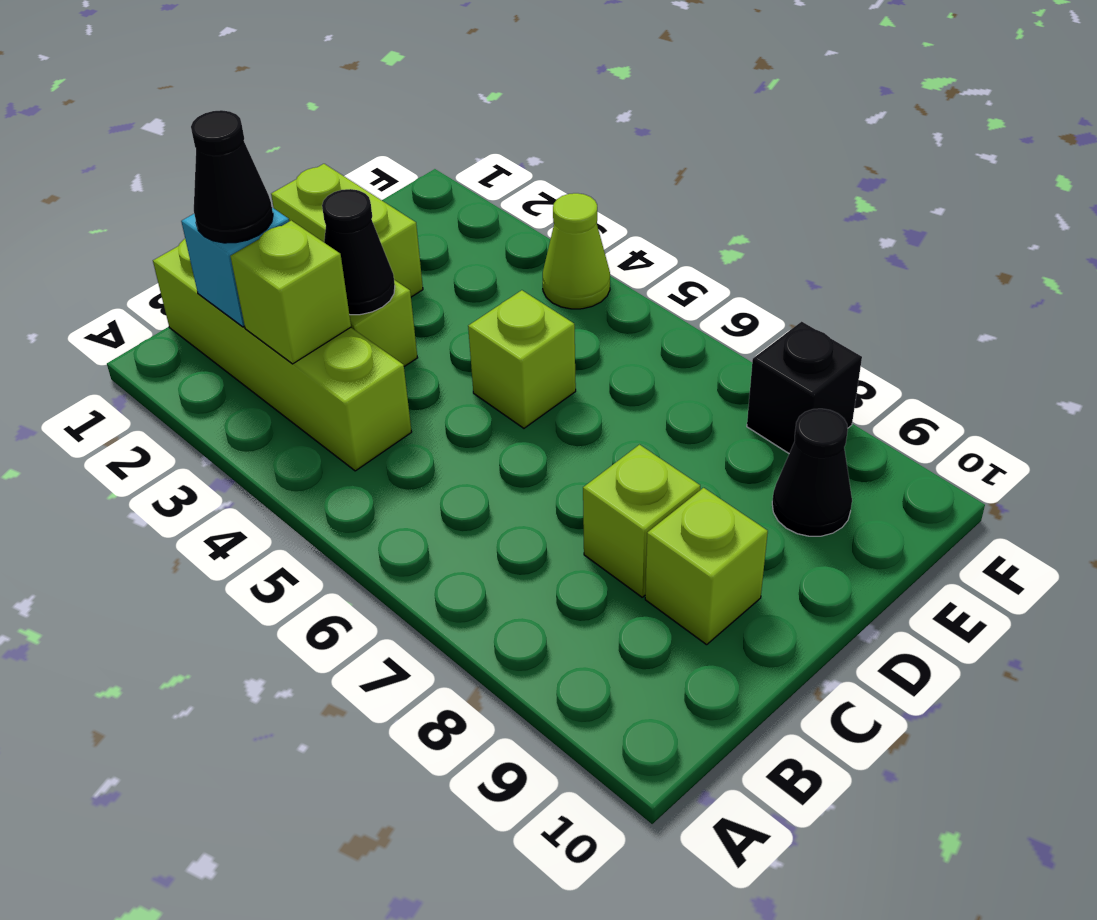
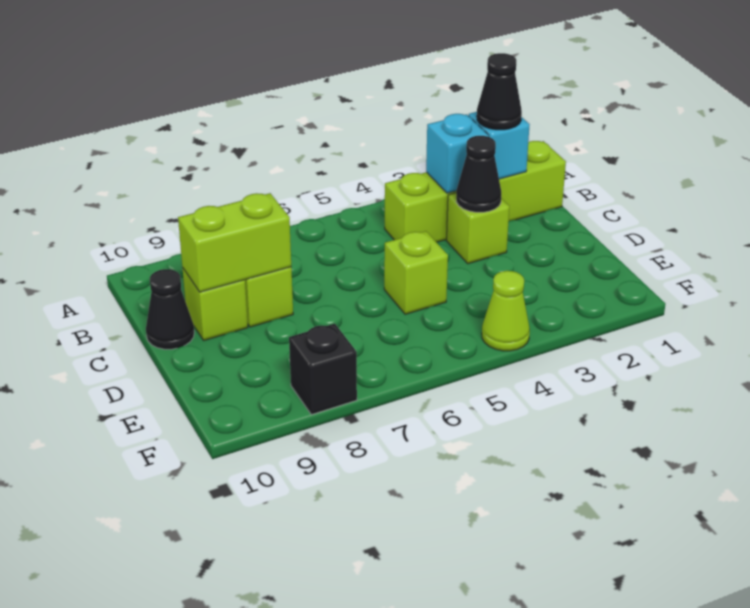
lime brick B3 level 2 -> cyan brick B3 level 2
lime brick D1:D2 level 1 -> lime brick C8:C9 level 2
black cone E9 level 1 -> black cone C10 level 1

